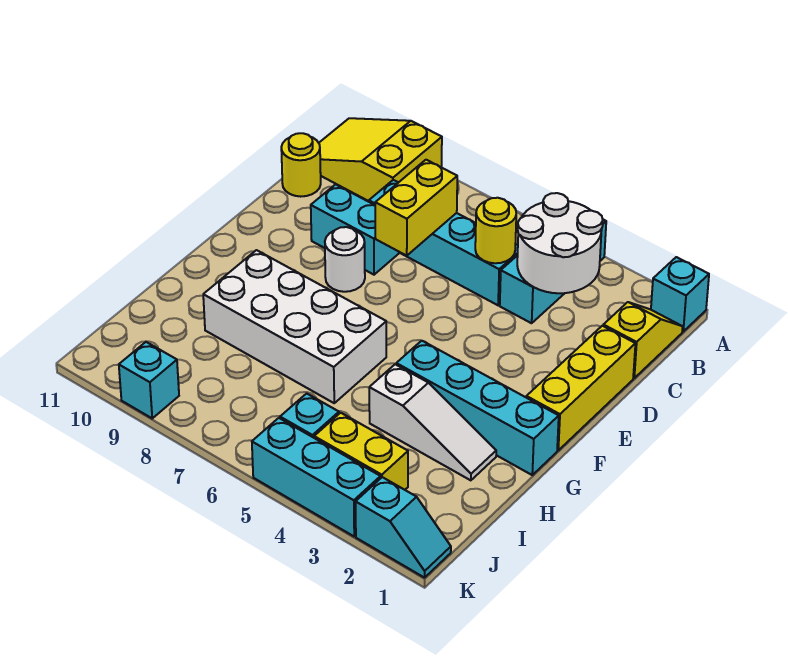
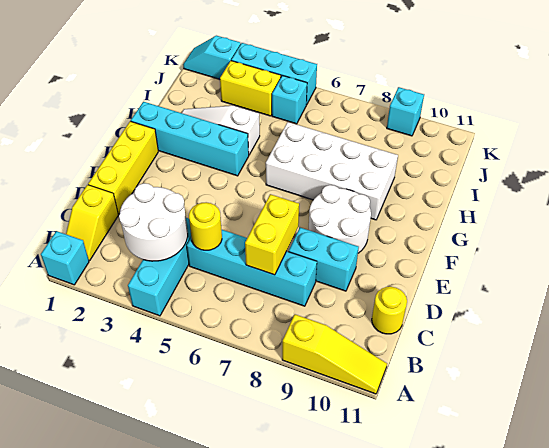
yellow slope A9:B11 level 1 top 9 -> yellow slope A9:A11 level 1 top 9
white round brick E8 level 1 -> white round brick E8:F9 level 1

